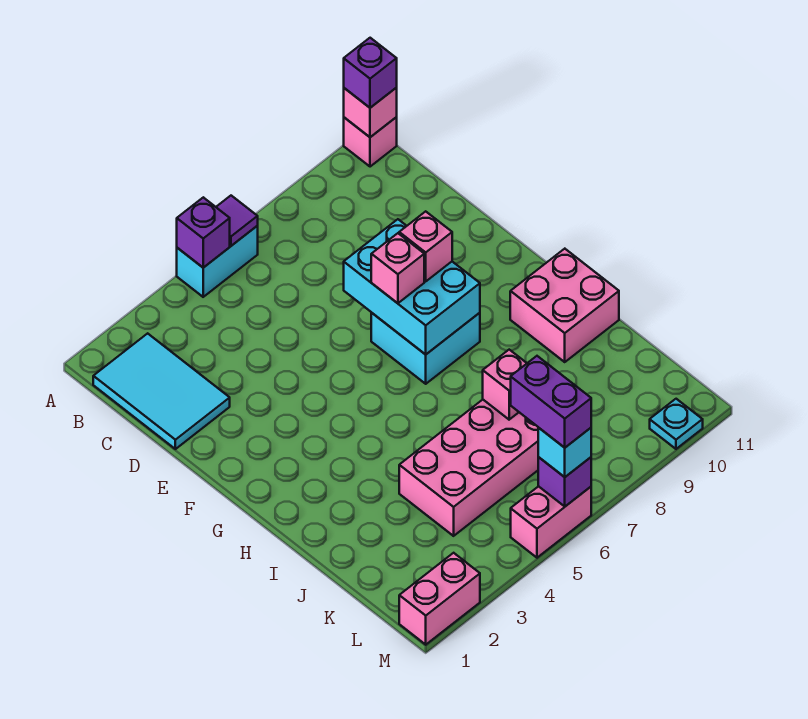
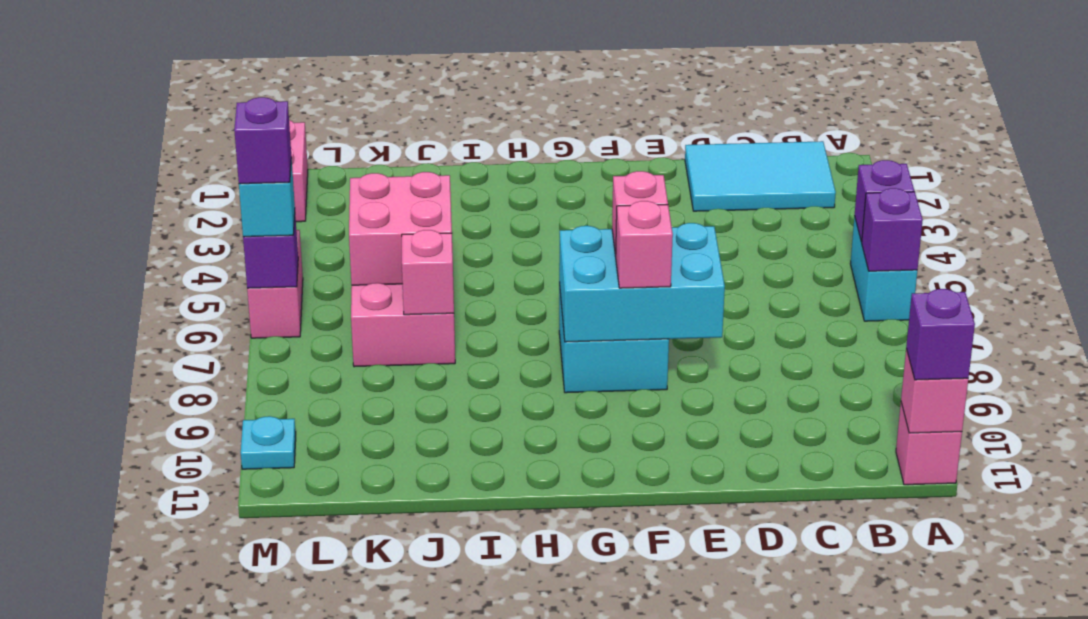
purple tile A6 level 2 -> purple brick A6 level 2
pink brick H10:I11 level 1 -> pink brick J5:K6 level 2
purple brick L6:M6 level 4 -> purple brick M6 level 4

